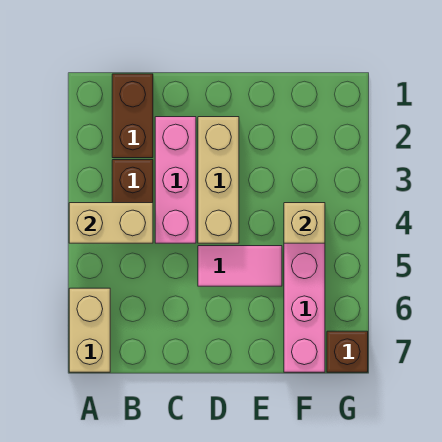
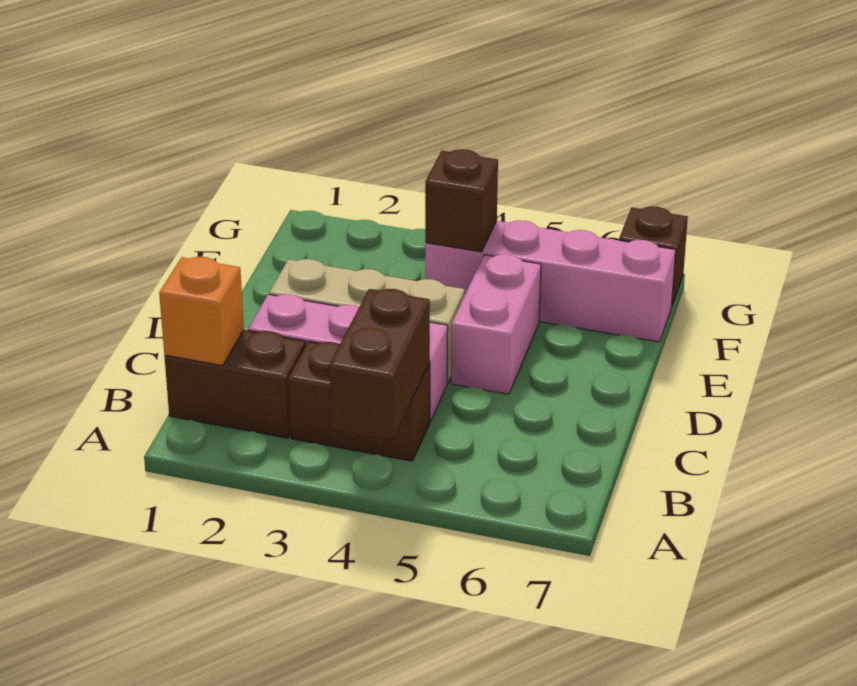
tan brick A4:B4 level 2 -> brown brick A4:B4 level 2
tan brick A6:A7 level 1 -> none
none -> orange brick B1 level 2
pink tile D5:E5 level 1 -> pink brick D5:E5 level 1
tan brick F4 level 2 -> brown brick F4 level 2

